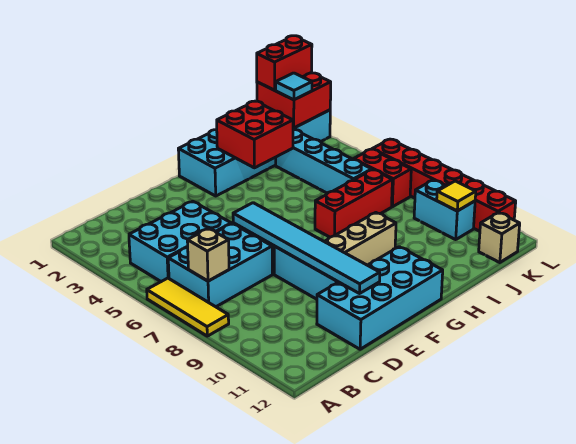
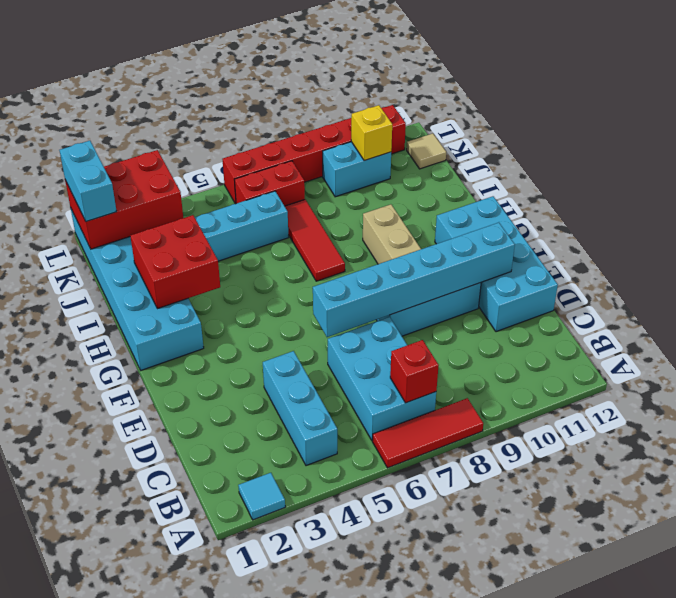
yellow tile A6:A8 level 1 -> red tile A6:A8 level 1
cyan brick B4:D5 level 1 -> cyan brick B4:D4 level 1
tan brick B7 level 2 -> red brick B7 level 2
cyan tile E6:E11 level 2 -> cyan brick E6:E11 level 2
red brick H7:J7 level 1 -> red tile H7:J7 level 1
red brick K1:L2 level 2 -> red brick K1:L3 level 2
red brick K1:L1 level 3 -> cyan brick K1:L1 level 3
cyan tile K2 level 3 -> cyan tile A2 level 1
yellow tile K10 level 2 -> yellow brick K10 level 2
tan brick K12 level 1 -> tan tile K12 level 1

